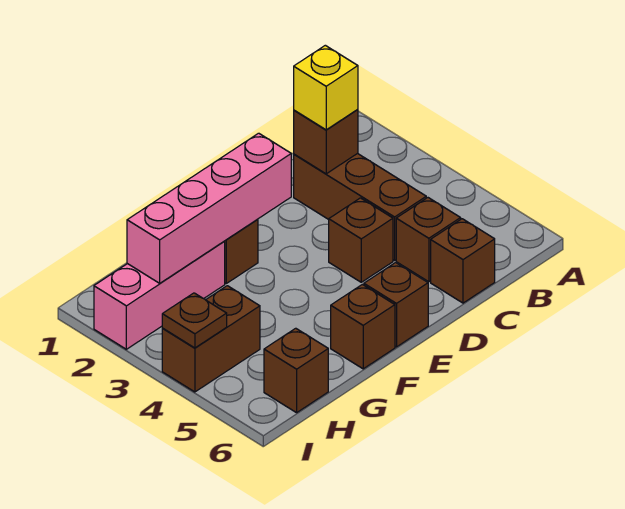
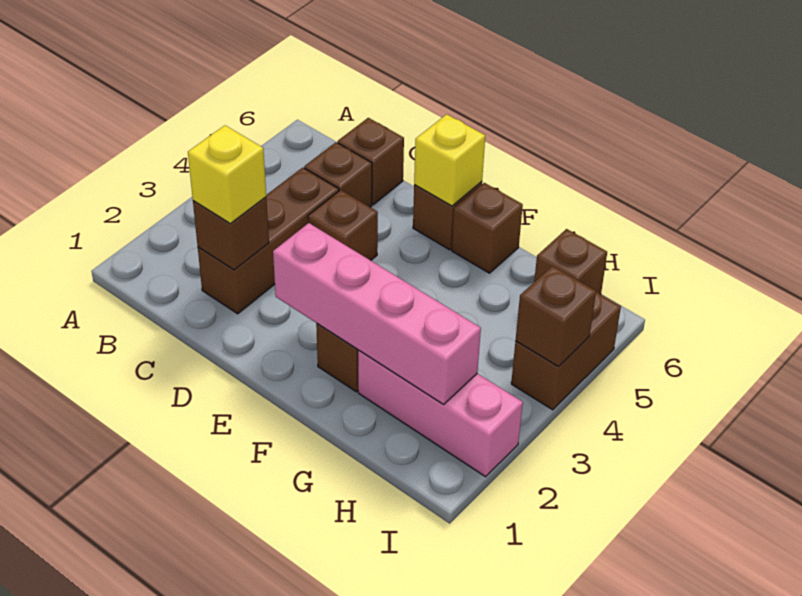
none -> yellow brick E6 level 2
brown brick H4:I4 level 1 -> brown brick I4:I5 level 1
brown plate I4 level 2 -> brown brick I4 level 2

